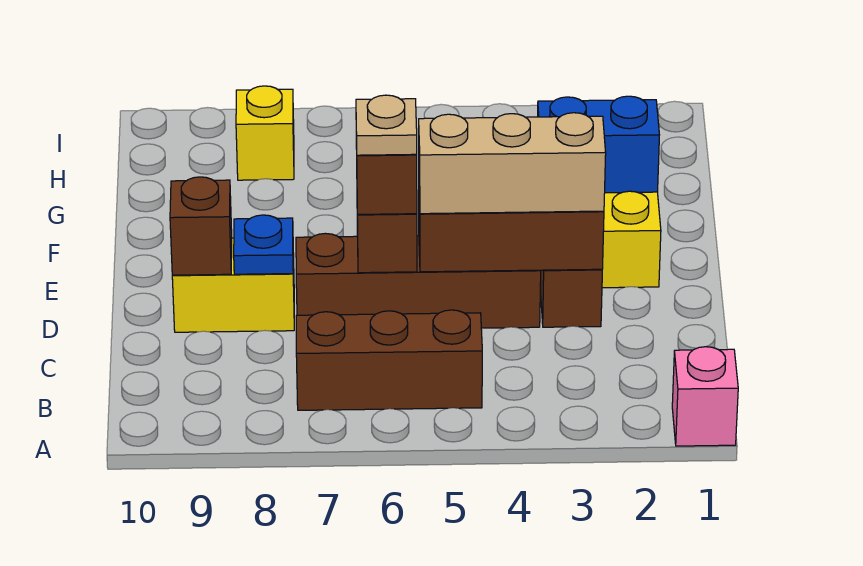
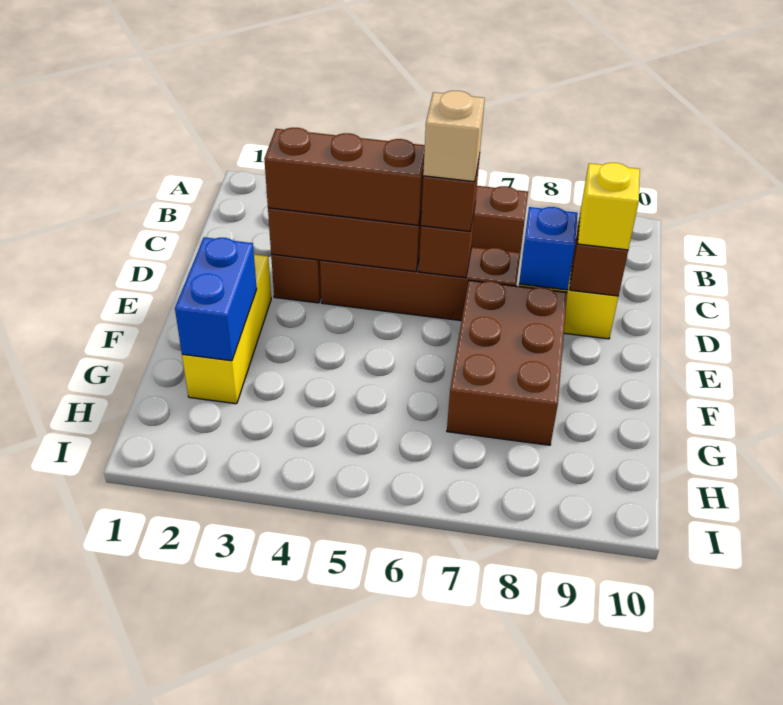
pink brick A1 level 1 -> none
tan brick D3:D5 level 3 -> brown brick D3:D5 level 3
tan plate D6 level 4 -> tan brick D6 level 4
blue plate D8 level 2 -> blue brick D8 level 2
none -> brown brick E7:G8 level 1
blue brick F2:F3 level 2 -> blue brick F2:G2 level 2
yellow brick H8 level 1 -> yellow brick D9 level 3

